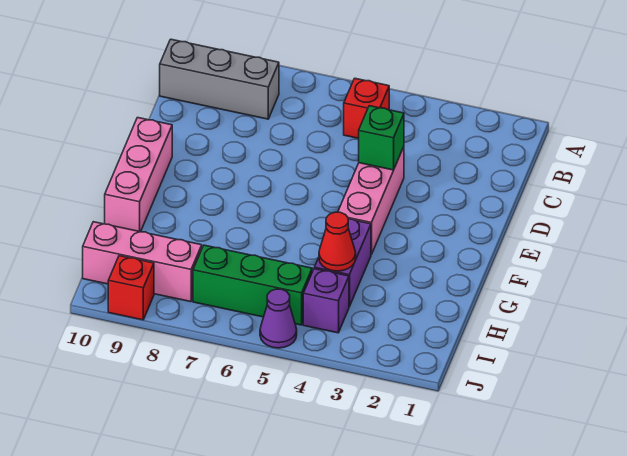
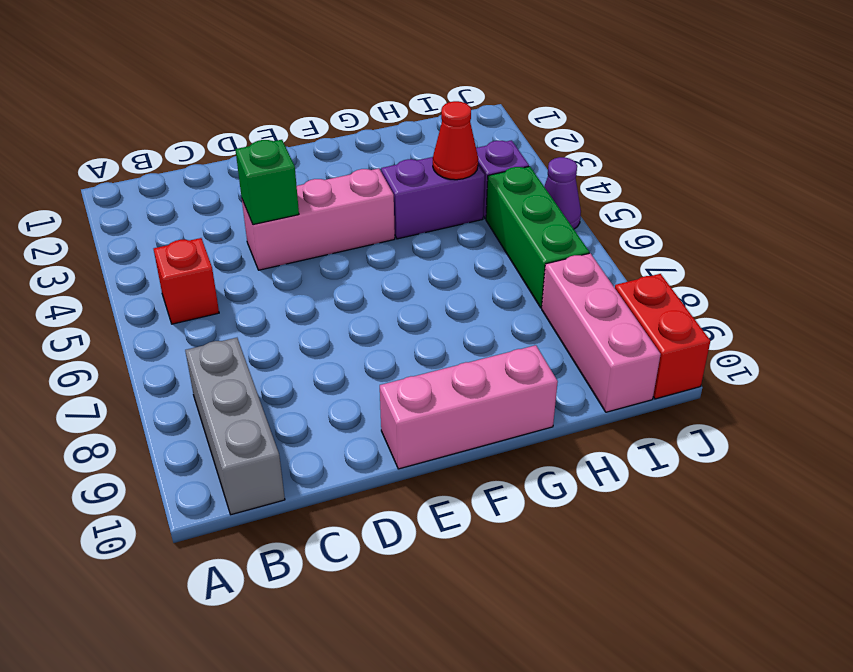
red brick J9 level 1 -> red brick J9:J10 level 1

